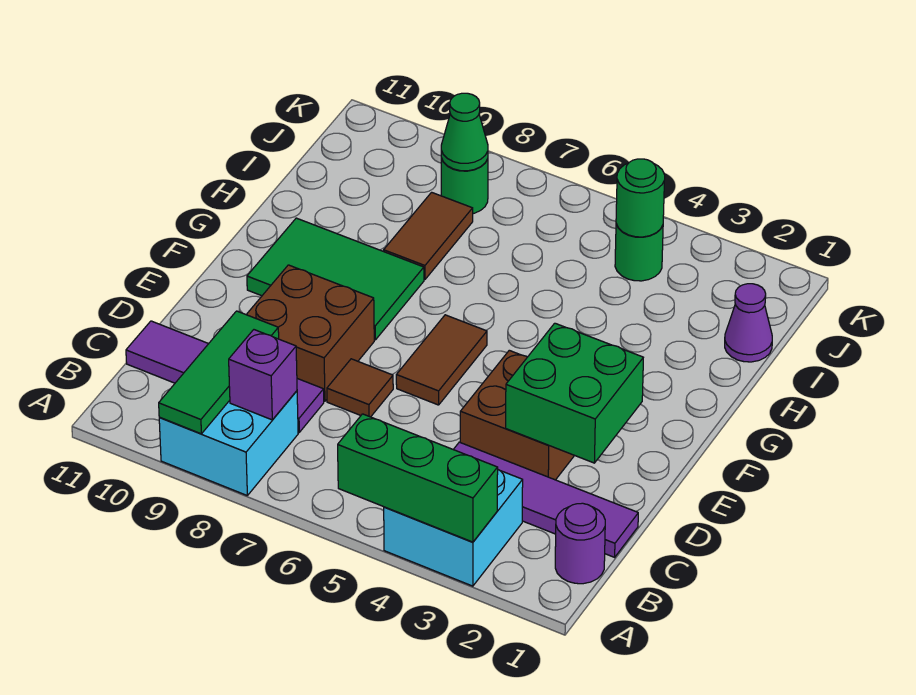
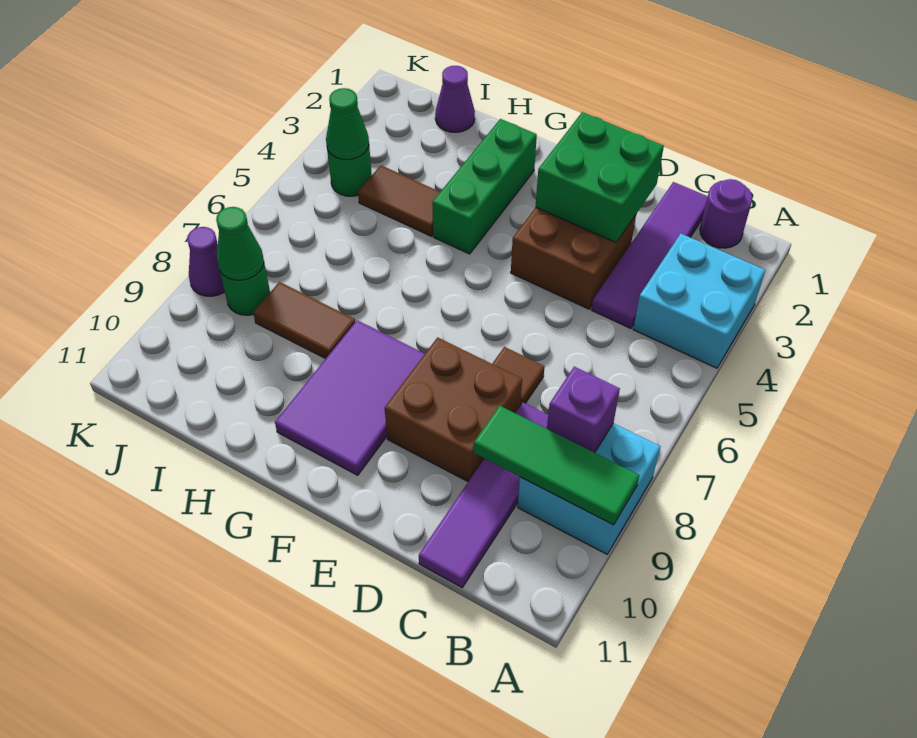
green brick A3:A5 level 2 -> green brick G2:G4 level 1
brown tile E6:F6 level 1 -> brown tile H4:I4 level 1
green tile F8:G10 level 1 -> purple tile F8:G10 level 1
green round brick J4 level 2 -> green cone J4 level 2
none -> purple cone K8 level 1

